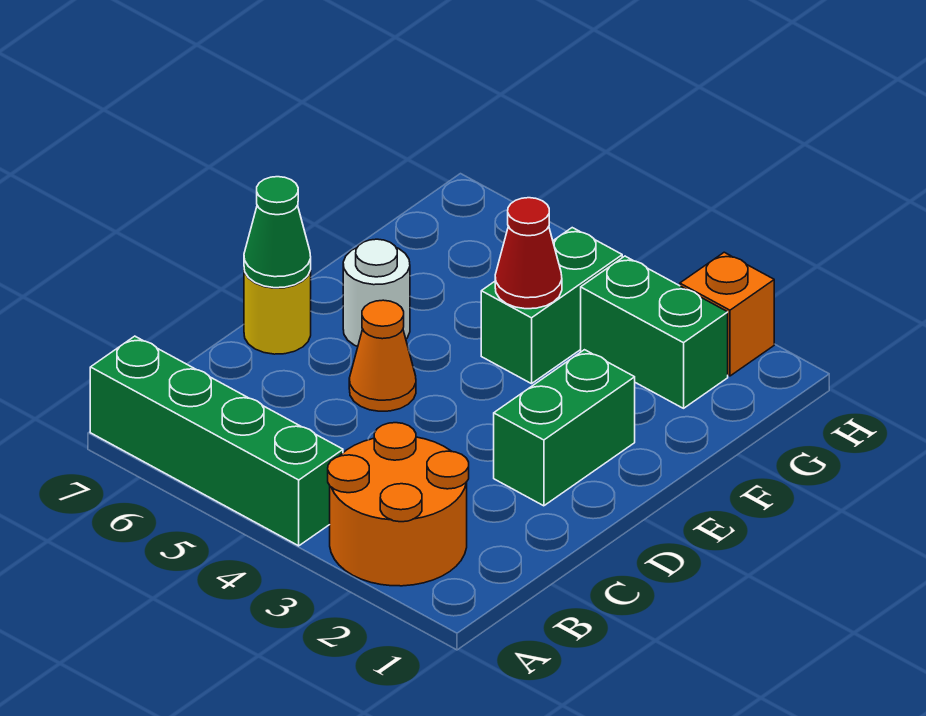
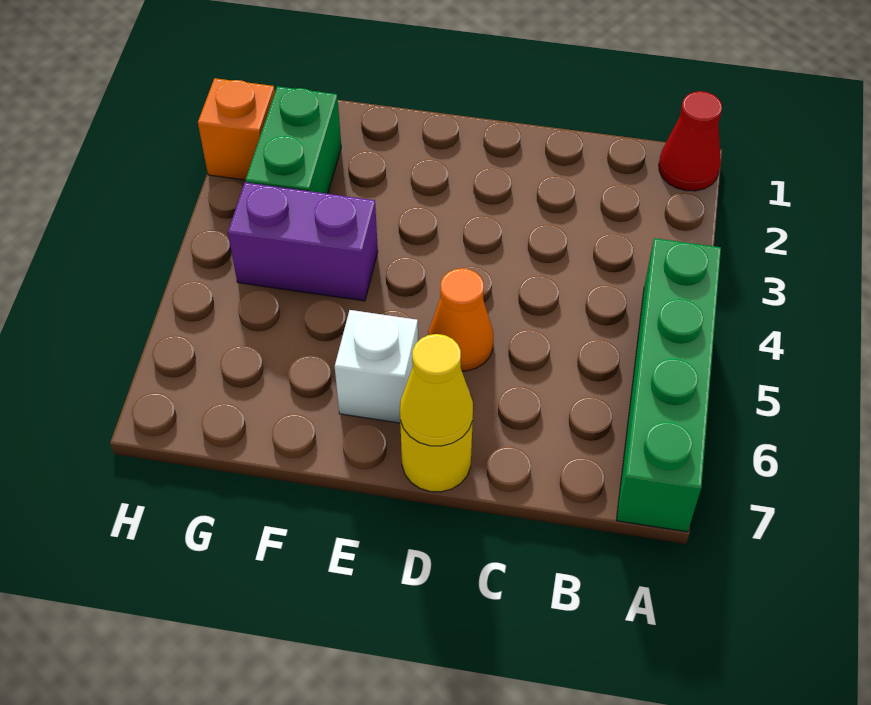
orange round brick A2:B3 level 1 -> none
green brick D2:E2 level 1 -> none
green cone D7 level 2 -> yellow cone D7 level 2
white round brick E6 level 1 -> white brick E6 level 1
green brick F4:G4 level 1 -> purple brick F4:G4 level 1
red cone F4 level 2 -> red cone A1 level 1

